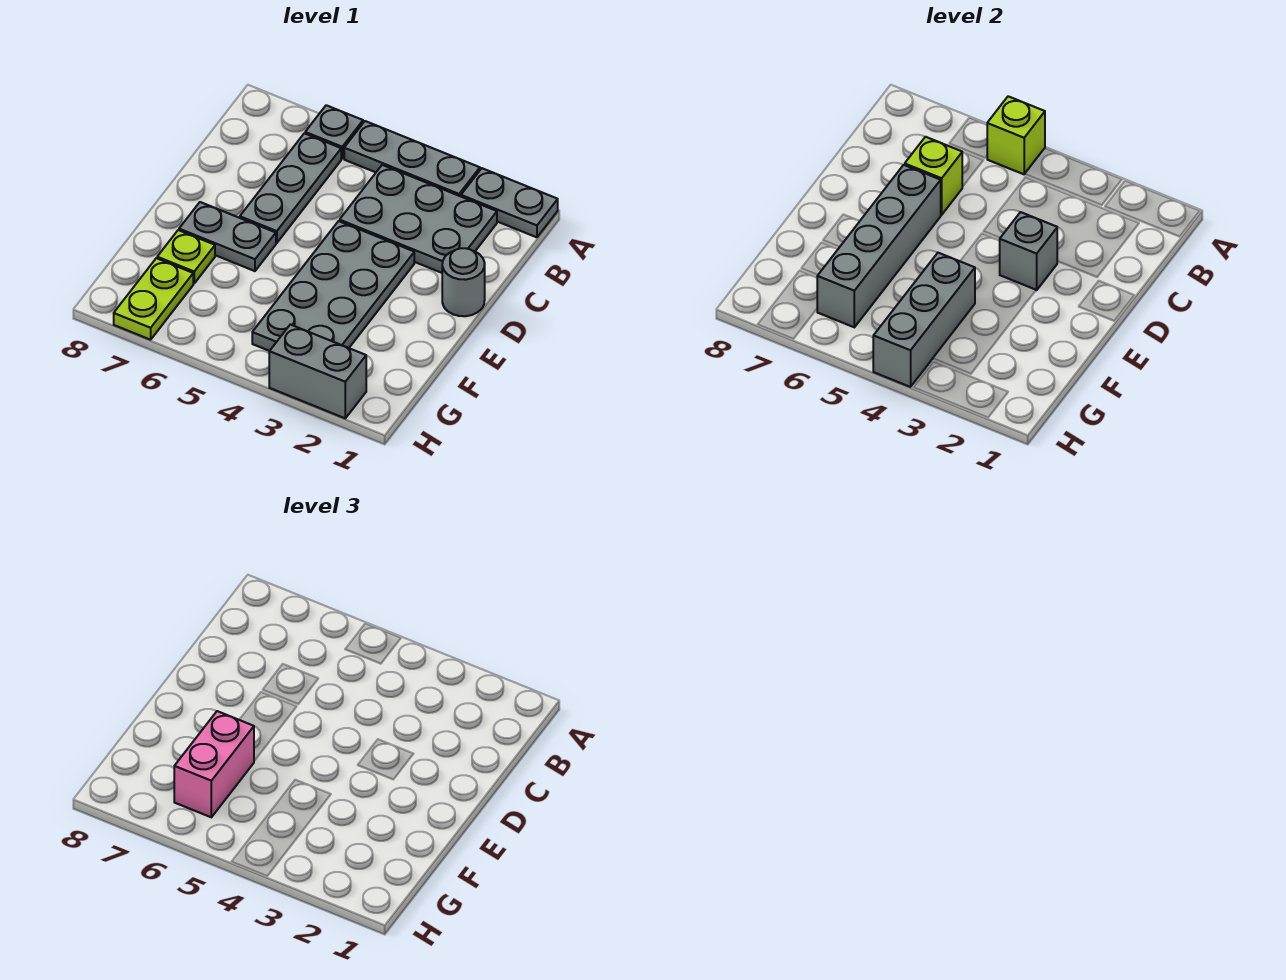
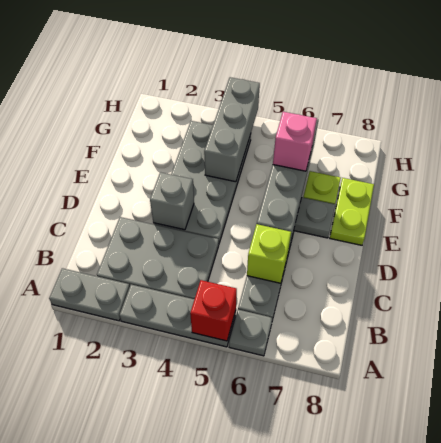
lime brick A5 level 2 -> red brick A5 level 2
grey round brick D1 level 1 -> none
pink brick F6:G6 level 3 -> pink brick F6 level 3
lime plate G7:H7 level 1 -> lime plate E8:F8 level 1
grey brick H2:H3 level 1 -> none

